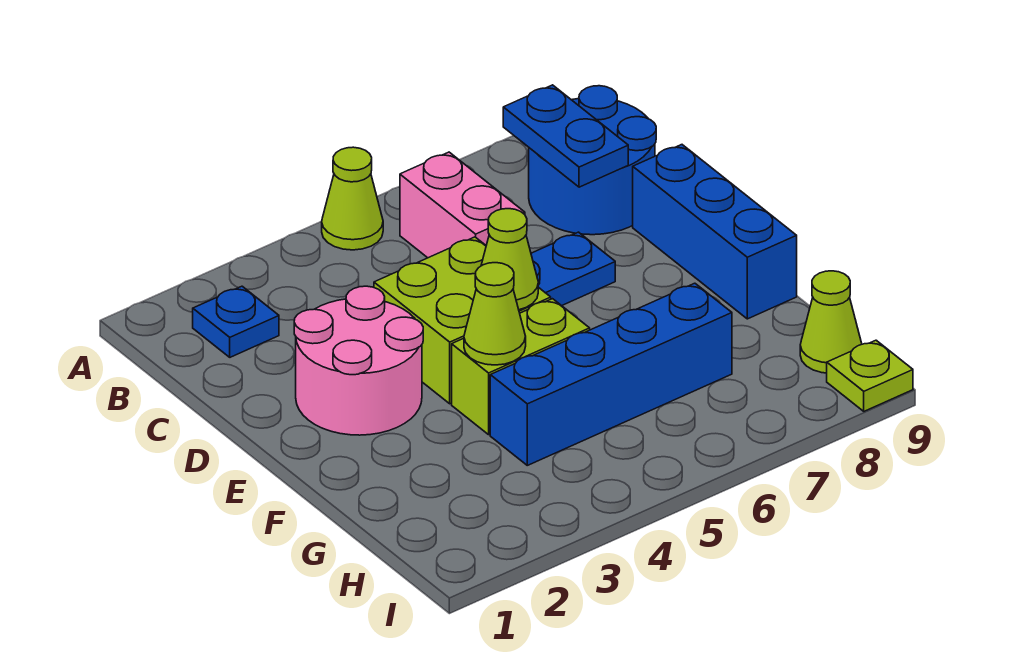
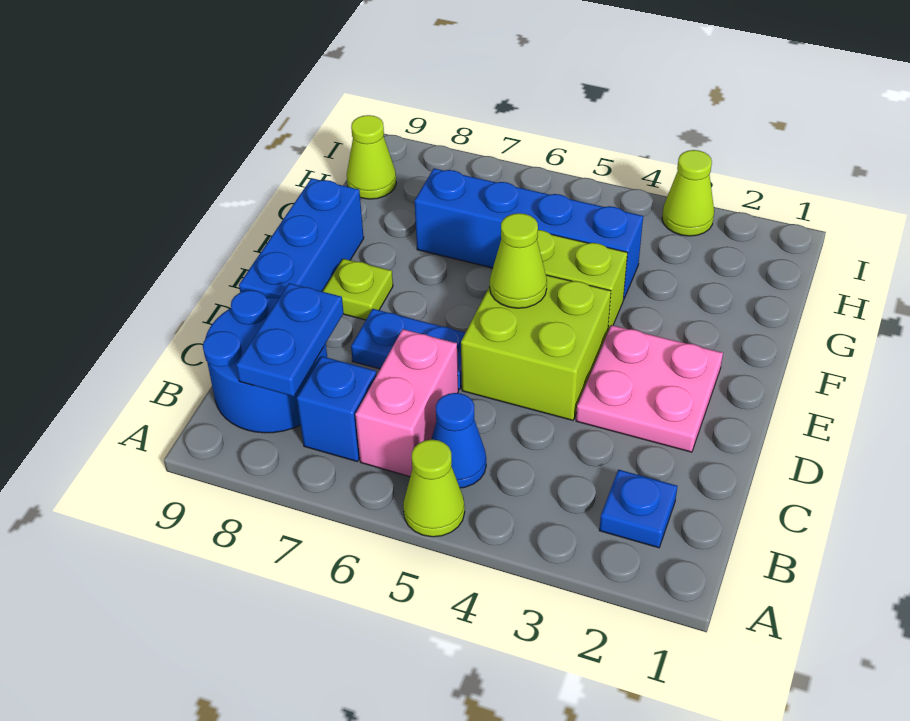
none -> blue cone B5 level 1
none -> blue brick B7 level 1
pink round brick D2:E3 level 1 -> pink plate D2:E3 level 1
lime cone F4 level 2 -> lime cone I3 level 1
lime plate I9 level 1 -> lime plate E8 level 1

